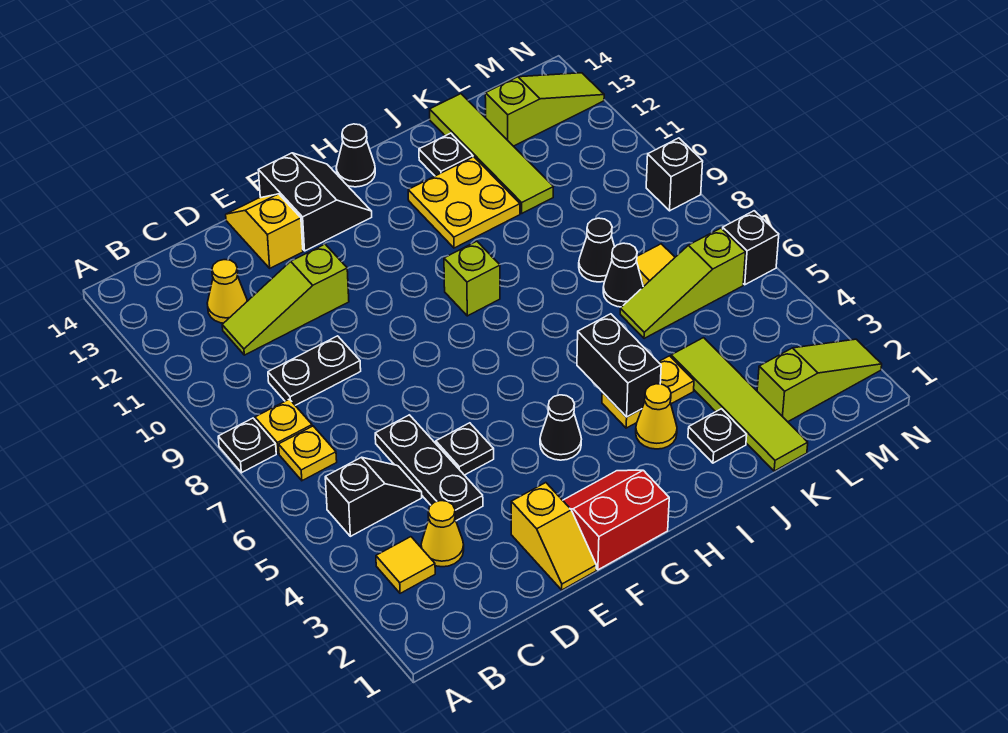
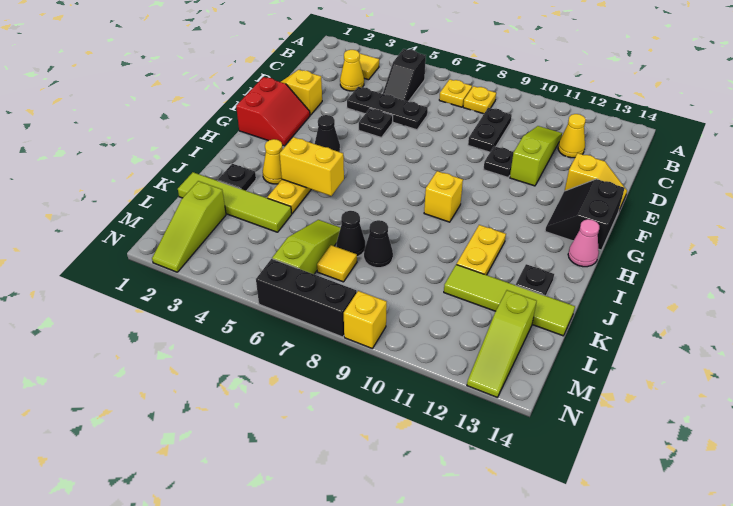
black plate A8 level 1 -> black plate E10 level 1
black slope F13:G14 level 1 top F -> black slope F13:G14 level 1 top 14
lime brick H9 level 1 -> yellow brick H9 level 1
black cone H14 level 1 -> pink cone H14 level 1
black brick I4:I5 level 2 -> yellow brick I4:I5 level 2
yellow plate I11:J12 level 1 -> yellow plate I11:J11 level 1
black brick N6 level 1 -> black brick N6:N8 level 1
black brick N9 level 1 -> yellow brick N9 level 1

